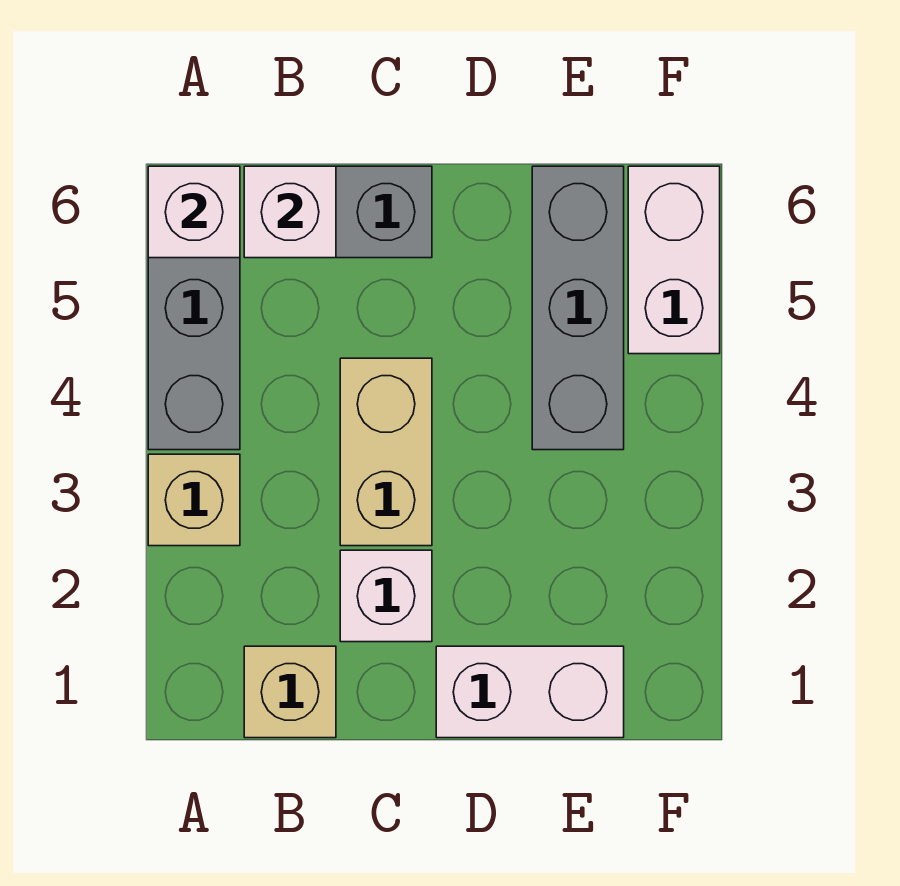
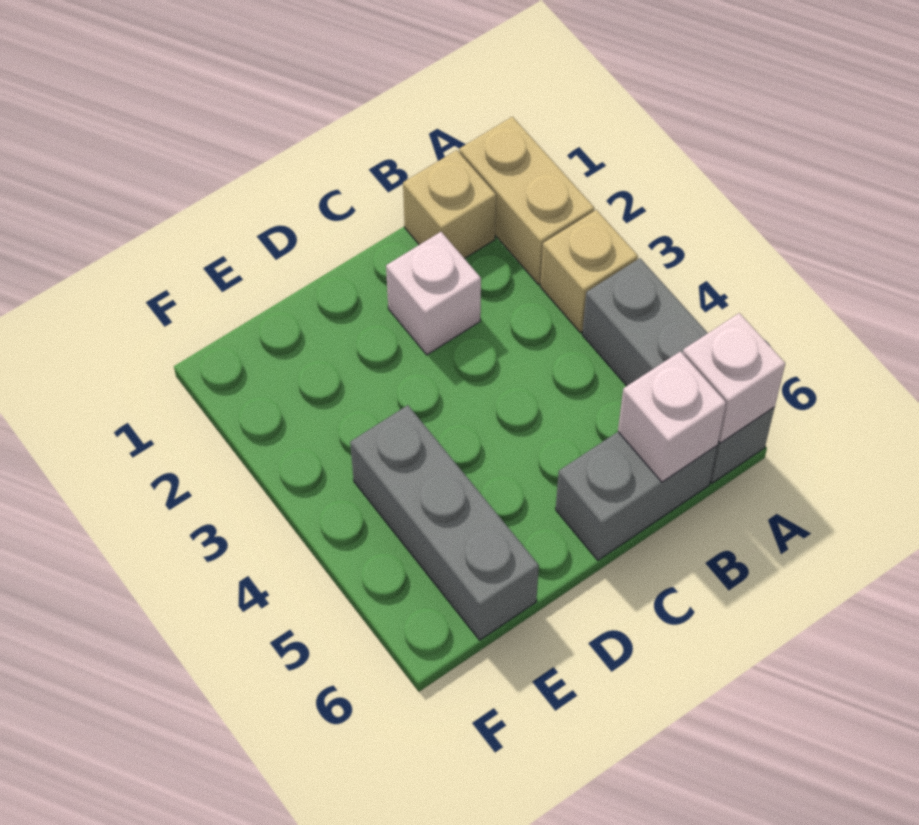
tan brick C3:C4 level 1 -> tan brick A1:A2 level 1
white brick D1:E1 level 1 -> none
white brick F5:F6 level 1 -> none

